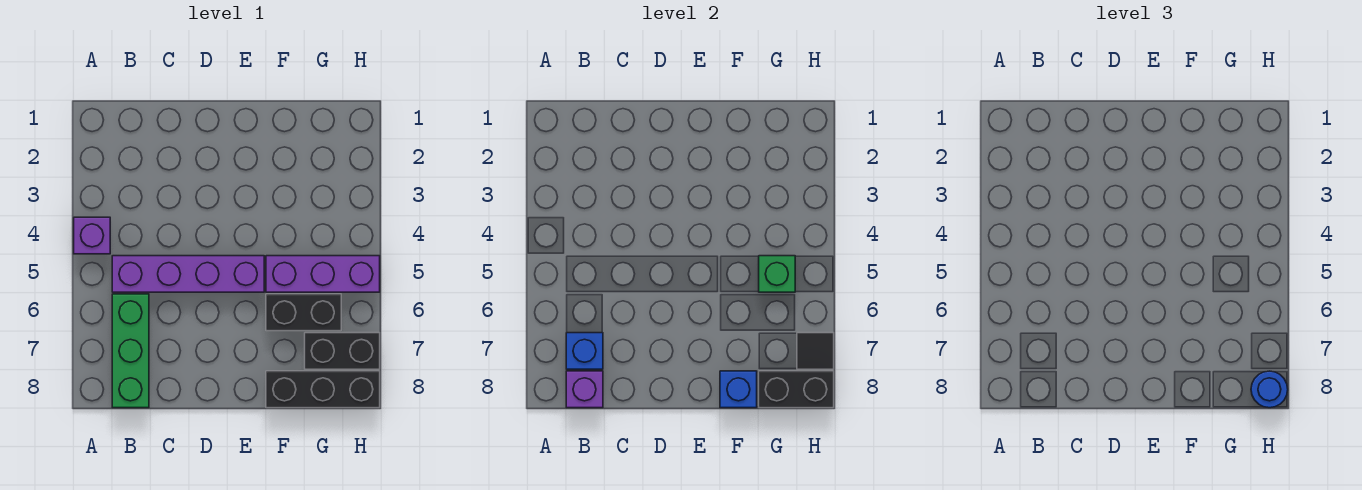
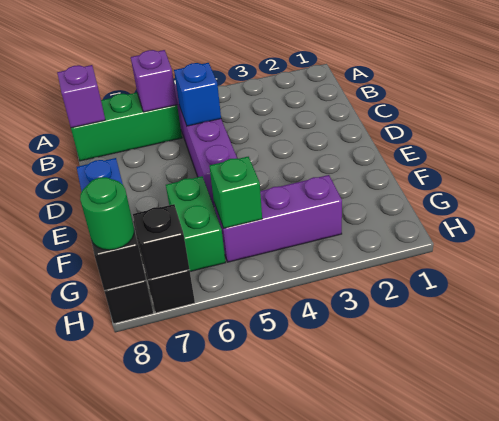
purple brick A4 level 1 -> purple brick B6 level 2
blue brick B7 level 2 -> blue brick C5 level 2
purple brick F5:H5 level 1 -> purple brick G3:G5 level 1
black brick F6:G6 level 1 -> green brick F6:G6 level 1
black tile H7 level 2 -> black brick H7 level 2
blue round brick H8 level 3 -> green round brick H8 level 3

